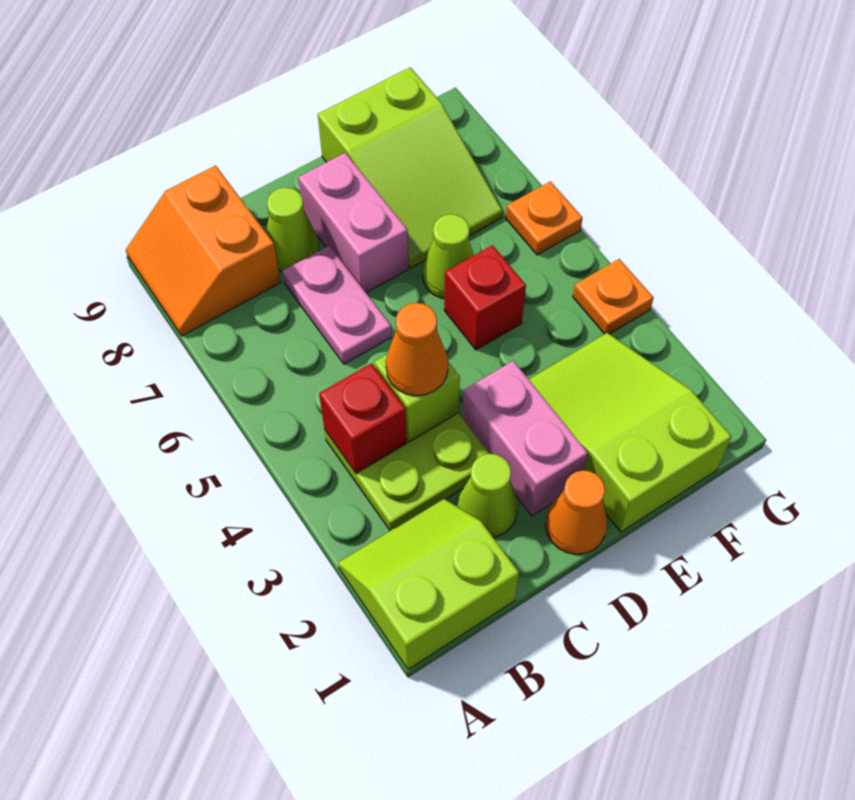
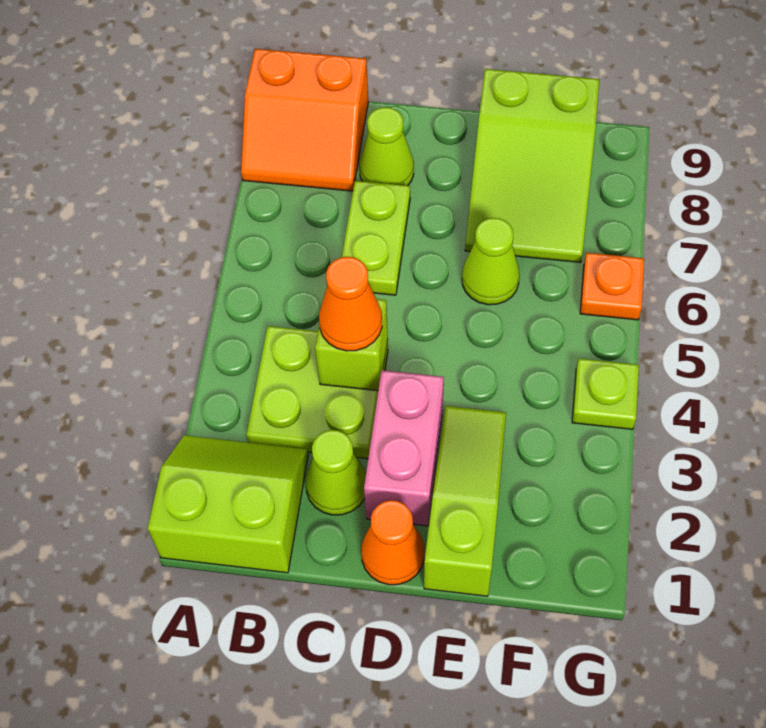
orange slope A8:B9 level 1 top B -> orange slope A8:B9 level 1 top 9
red brick B4 level 2 -> none
pink plate C6:C7 level 1 -> lime plate C6:C7 level 1
pink brick D7:D8 level 1 -> none
lime slope E1:F3 level 1 top 1 -> lime slope E1:E3 level 1 top 1
red brick E5 level 1 -> none
orange plate G4 level 1 -> lime plate G4 level 1

